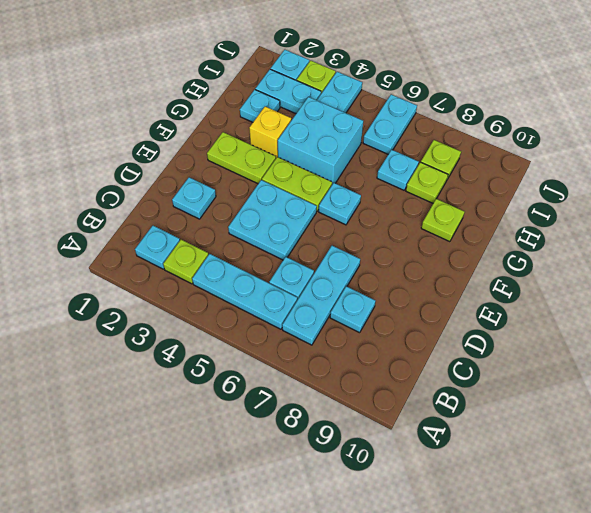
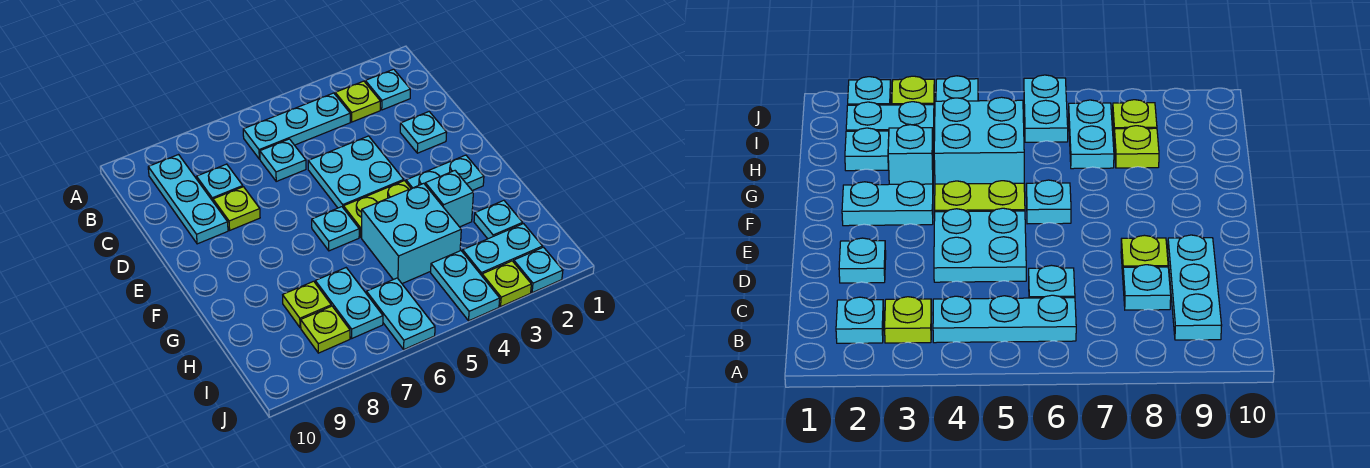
cyan plate B7:D7 level 1 -> cyan plate B9:D9 level 1
lime plate F2:F3 level 1 -> cyan plate F2:F3 level 1
yellow brick G3 level 1 -> cyan brick G3 level 1
lime plate G9 level 1 -> lime plate D8 level 1
cyan plate H7 level 1 -> cyan plate H7:I7 level 1

